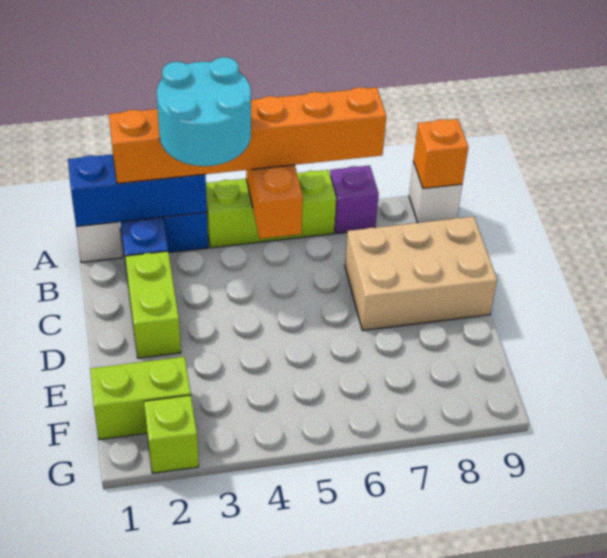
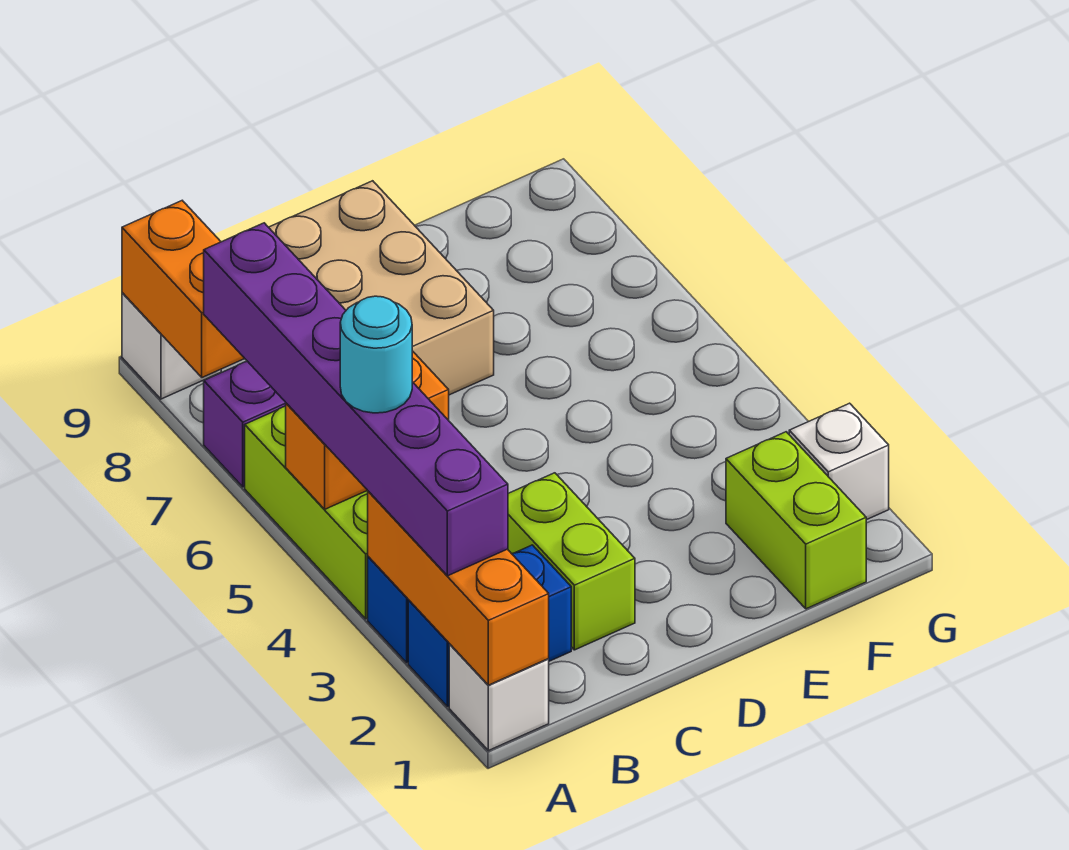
blue brick A1:A3 level 2 -> orange brick A1:A3 level 2
orange brick A2:A7 level 3 -> purple brick A2:A7 level 3
cyan round brick A3:B4 level 4 -> cyan round brick A4 level 4
orange brick A9 level 2 -> orange brick A8:A9 level 2
lime brick C2:D2 level 1 -> lime brick C2:C3 level 1
lime brick G2 level 1 -> white brick G2 level 1

